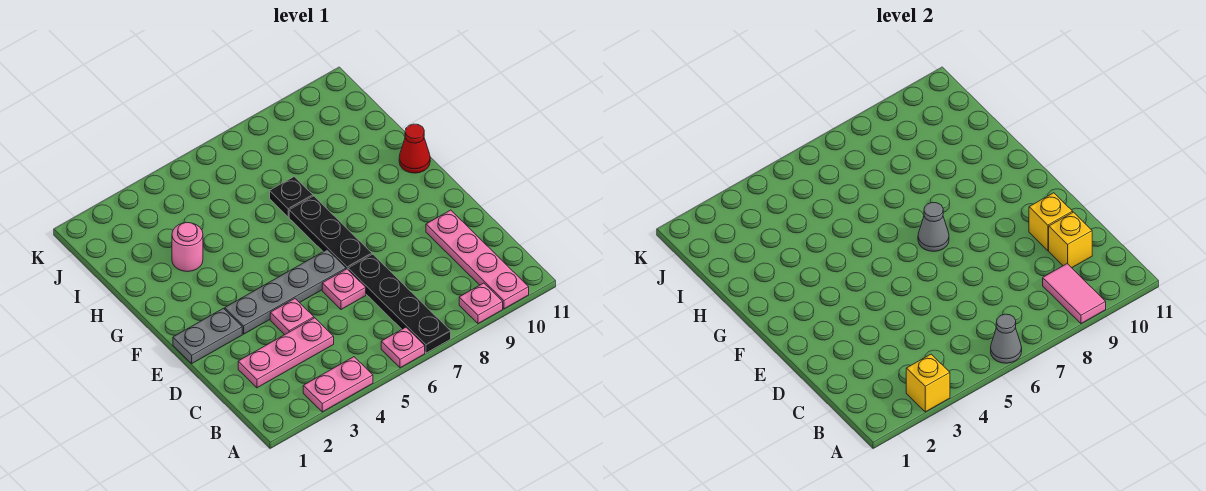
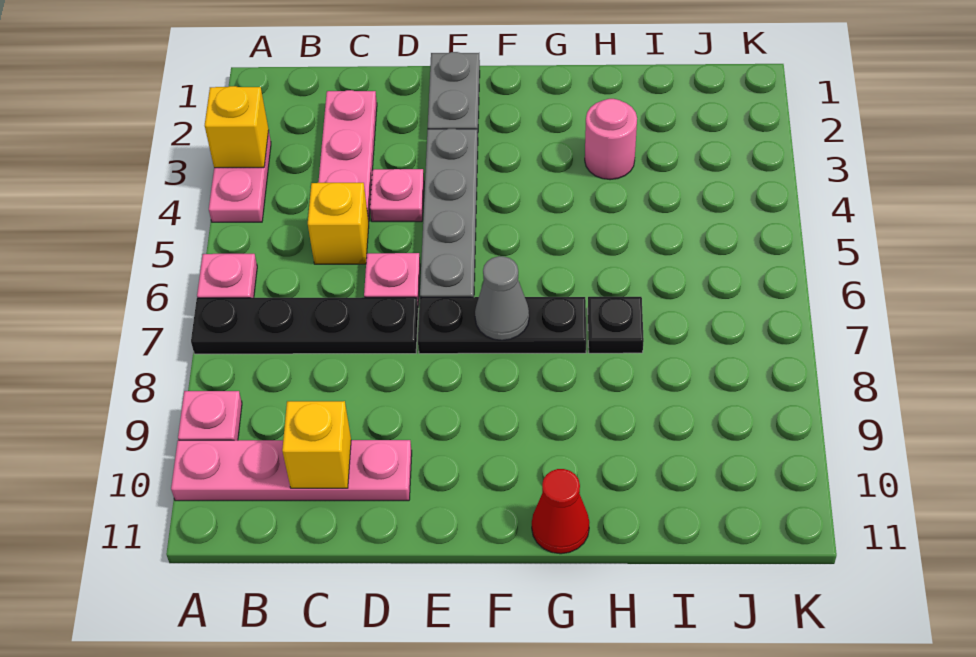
grey cone A6 level 2 -> none
pink tile A9:B9 level 2 -> none
yellow brick D10 level 2 -> yellow brick C5 level 1

